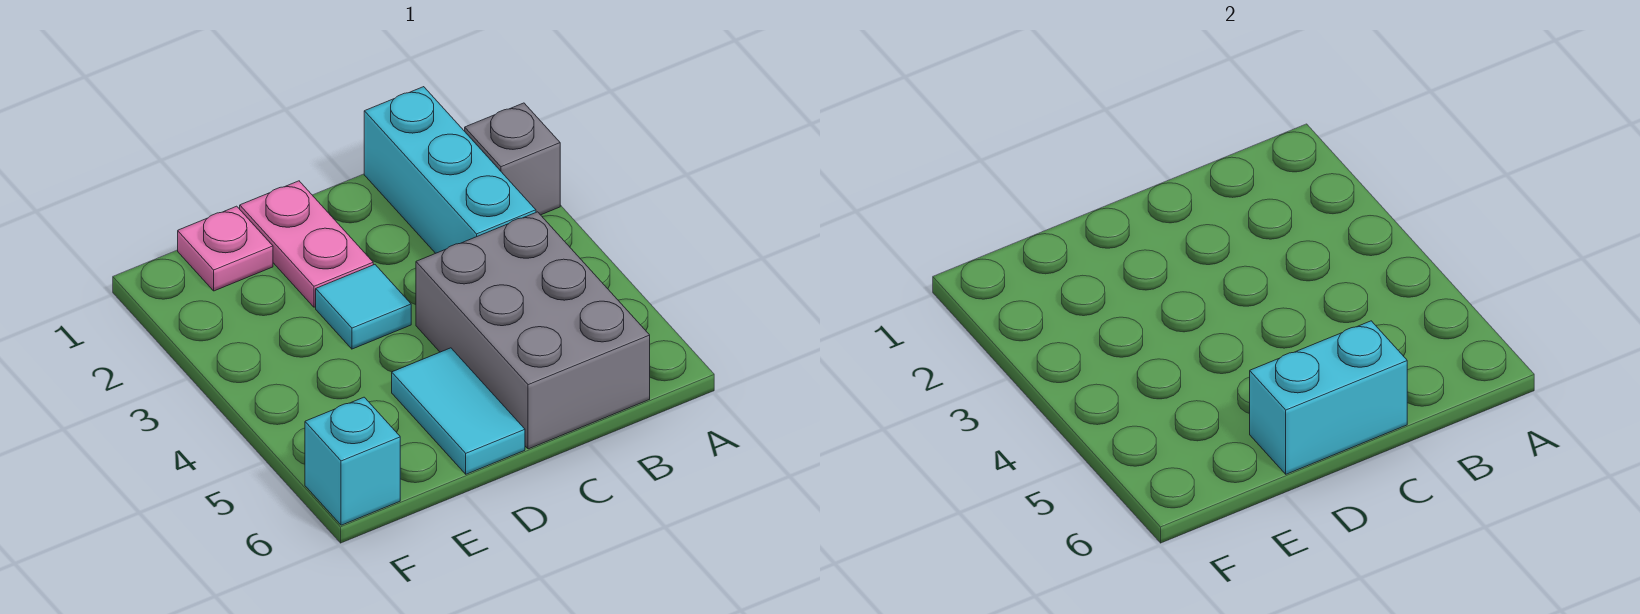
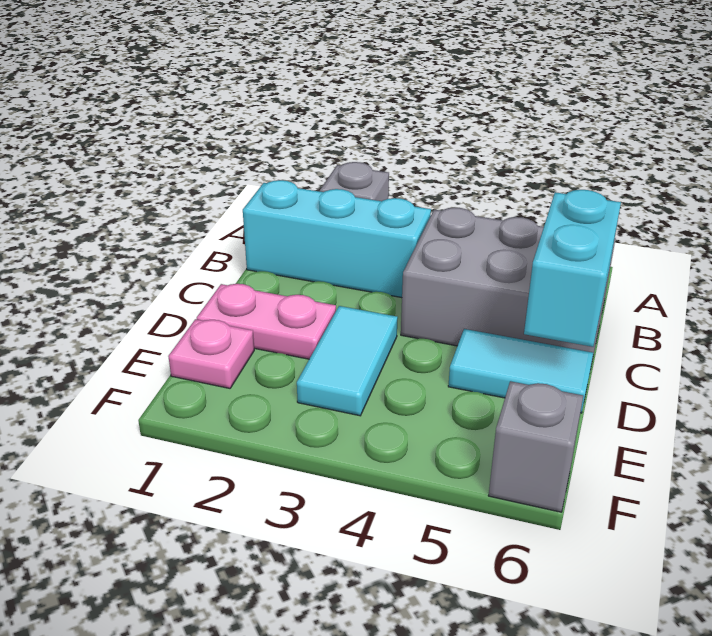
cyan tile D3 level 1 -> cyan tile D3:E3 level 1
cyan brick F6 level 1 -> grey brick F6 level 1

